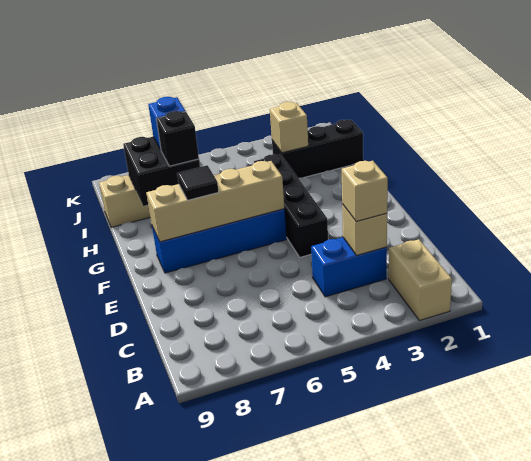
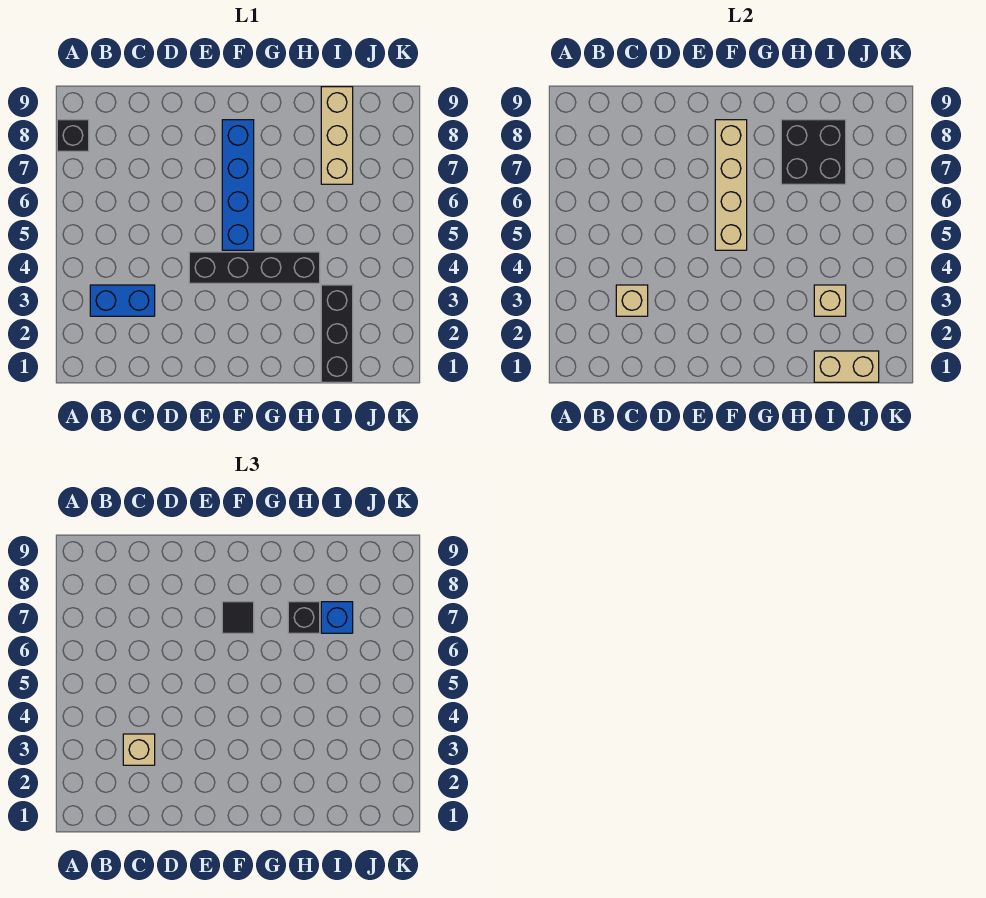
tan brick A2:B2 level 1 -> tan brick I1:J1 level 2
none -> black brick A8 level 1
blue brick C3:C4 level 1 -> blue brick B3:C3 level 1

